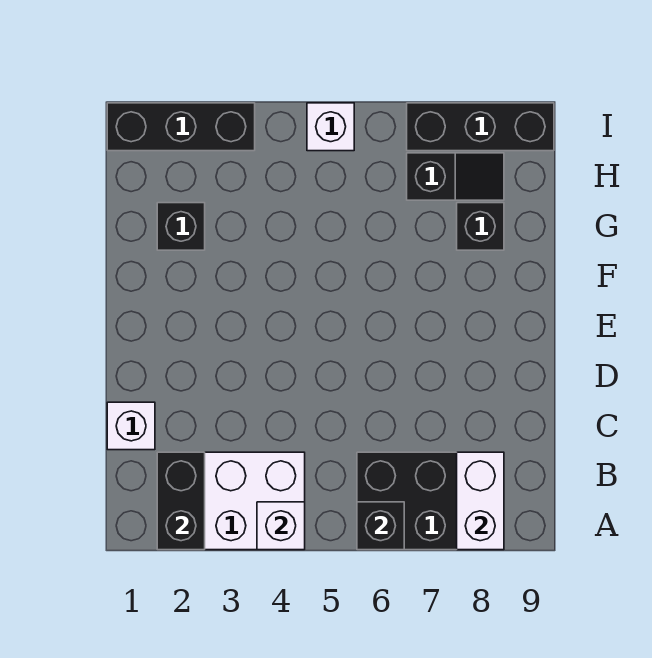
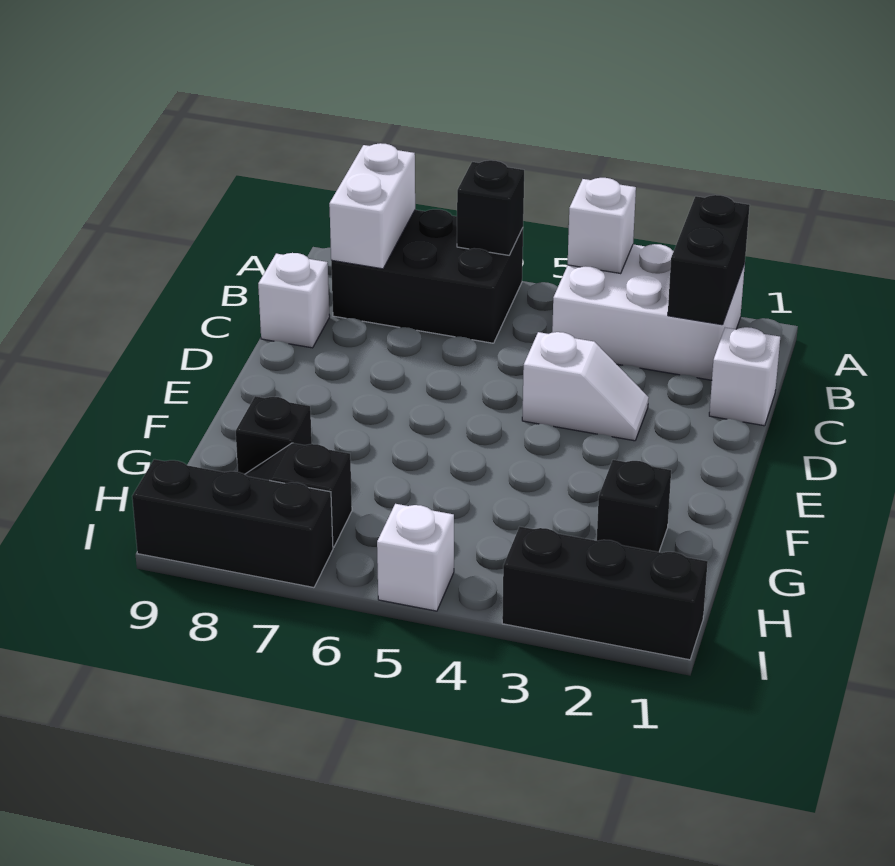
none -> white brick C9 level 1
none -> white slope D3:D4 level 1 top 4

